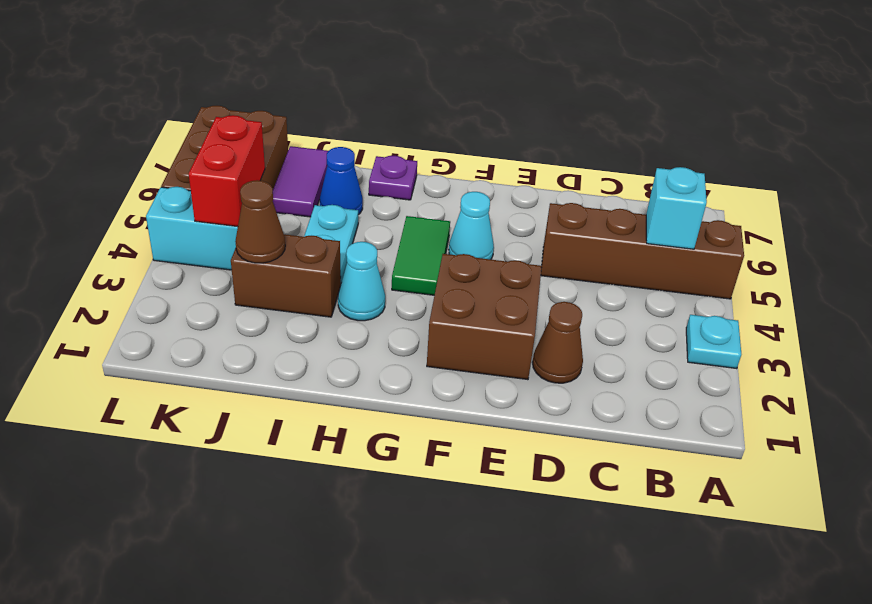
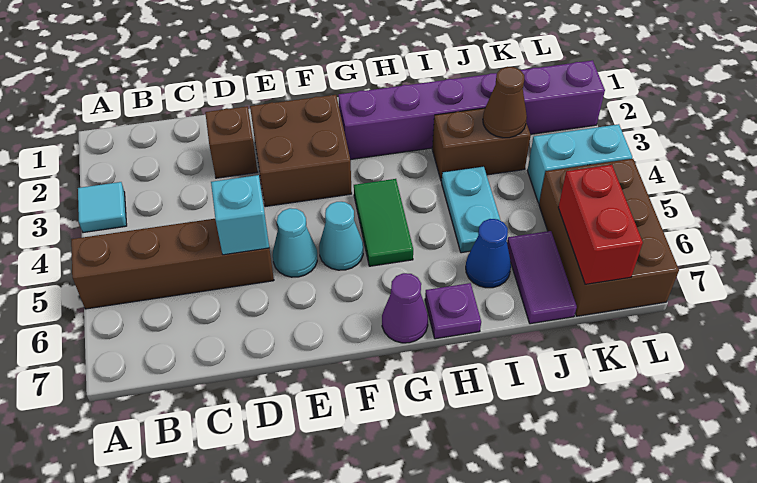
cyan plate A3 level 1 -> cyan tile A3 level 1
cyan brick B5 level 2 -> cyan brick D5 level 2
brown cone D2 level 1 -> brown brick D2 level 1
none -> purple brick G2:L2 level 1
none -> purple cone G7 level 1
cyan cone H3 level 1 -> cyan cone E5 level 1
red brick K4:K5 level 2 -> red brick K6:K7 level 2

